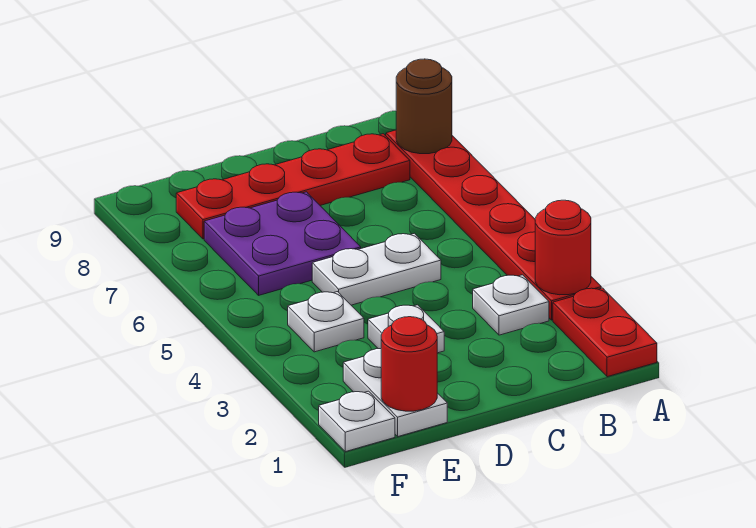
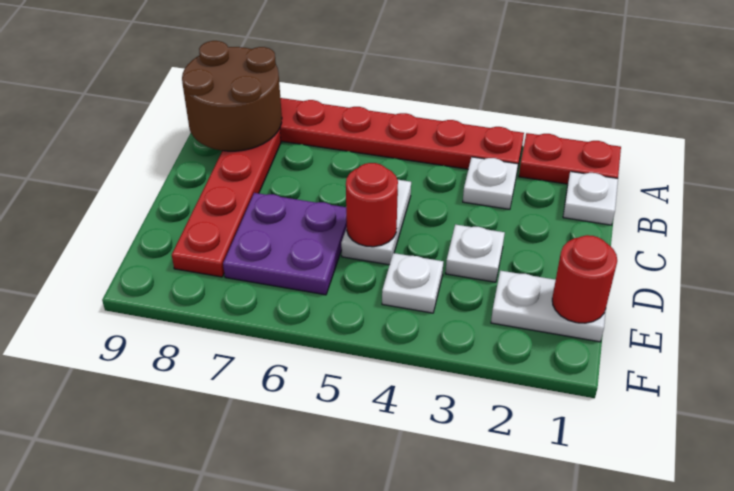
red round brick A3 level 2 -> red round brick D5 level 2
brown round brick A8 level 2 -> brown round brick A8:B9 level 2
white plate F1 level 1 -> white plate B1 level 1

